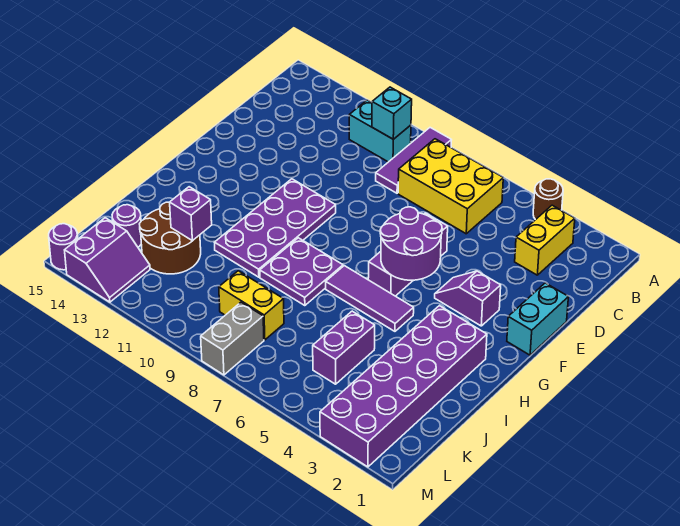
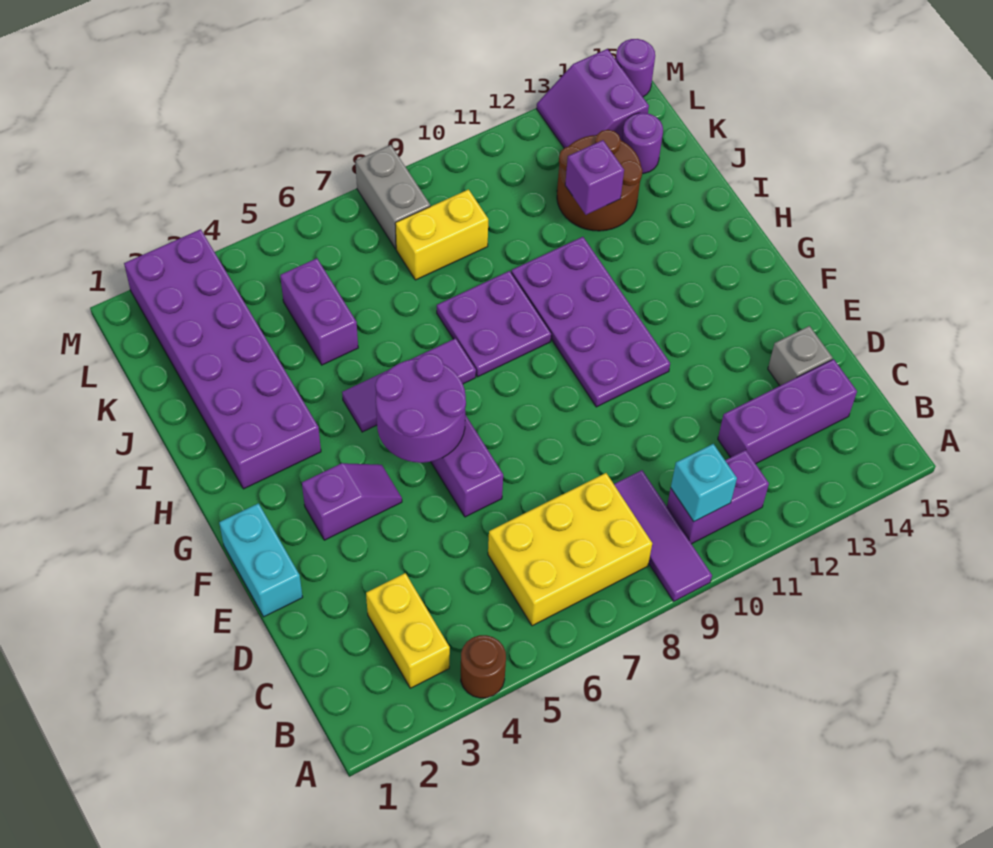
cyan brick B10:B11 level 1 -> purple brick B10:B11 level 1
none -> purple brick C12:C14 level 1
none -> grey brick D14 level 1

